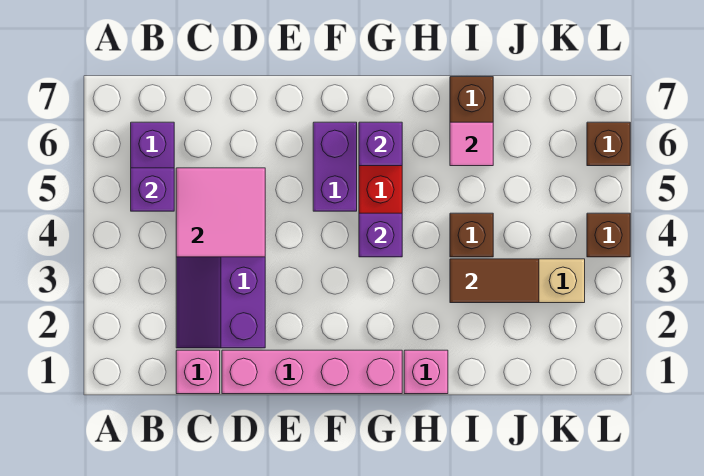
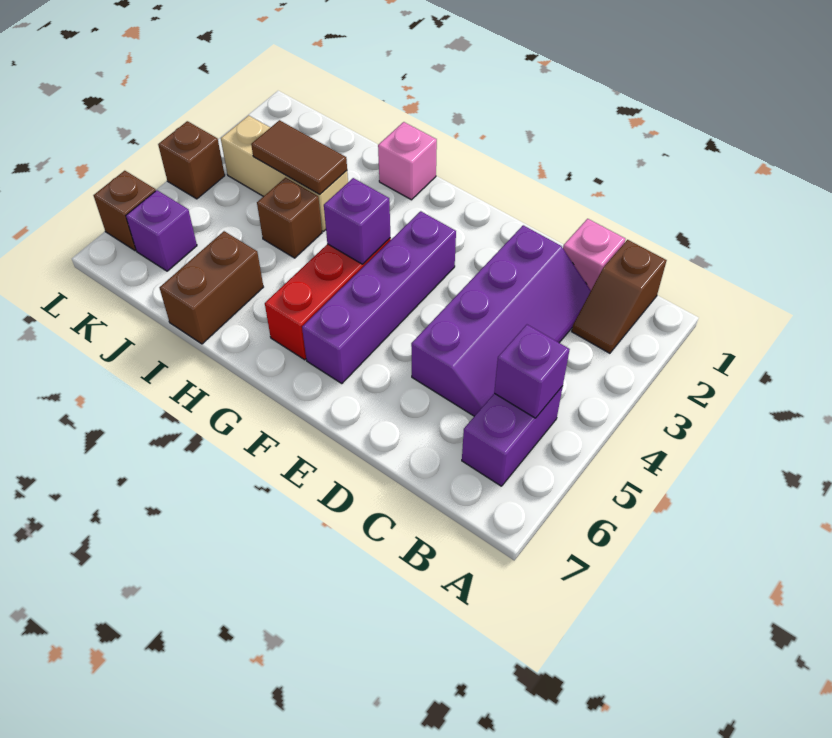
none -> brown slope B1:B2 level 1 top 1
pink tile C4:D5 level 2 -> none
pink brick D1:G1 level 1 -> none
purple brick F5:F6 level 1 -> purple brick F3:F6 level 1
purple brick G6 level 2 -> purple brick K6 level 1
pink tile I6 level 2 -> none

